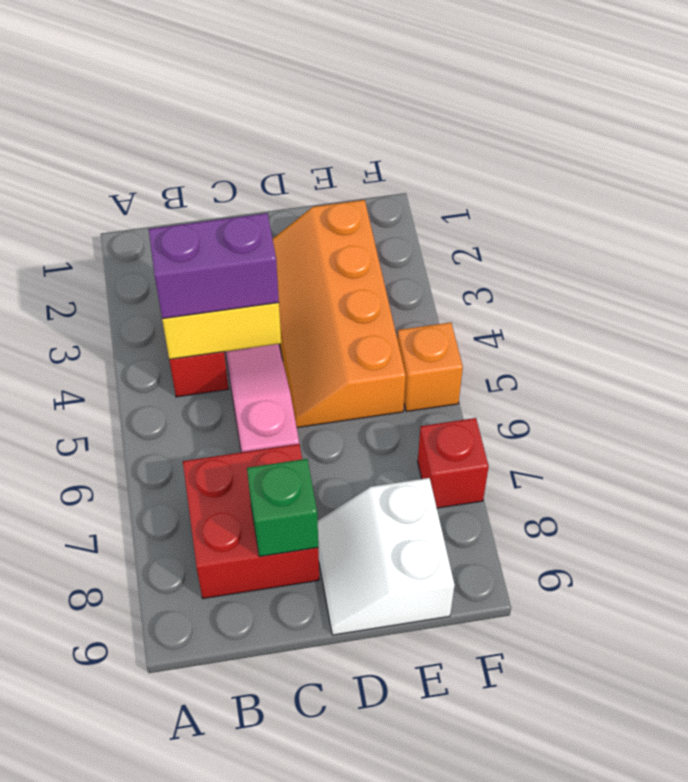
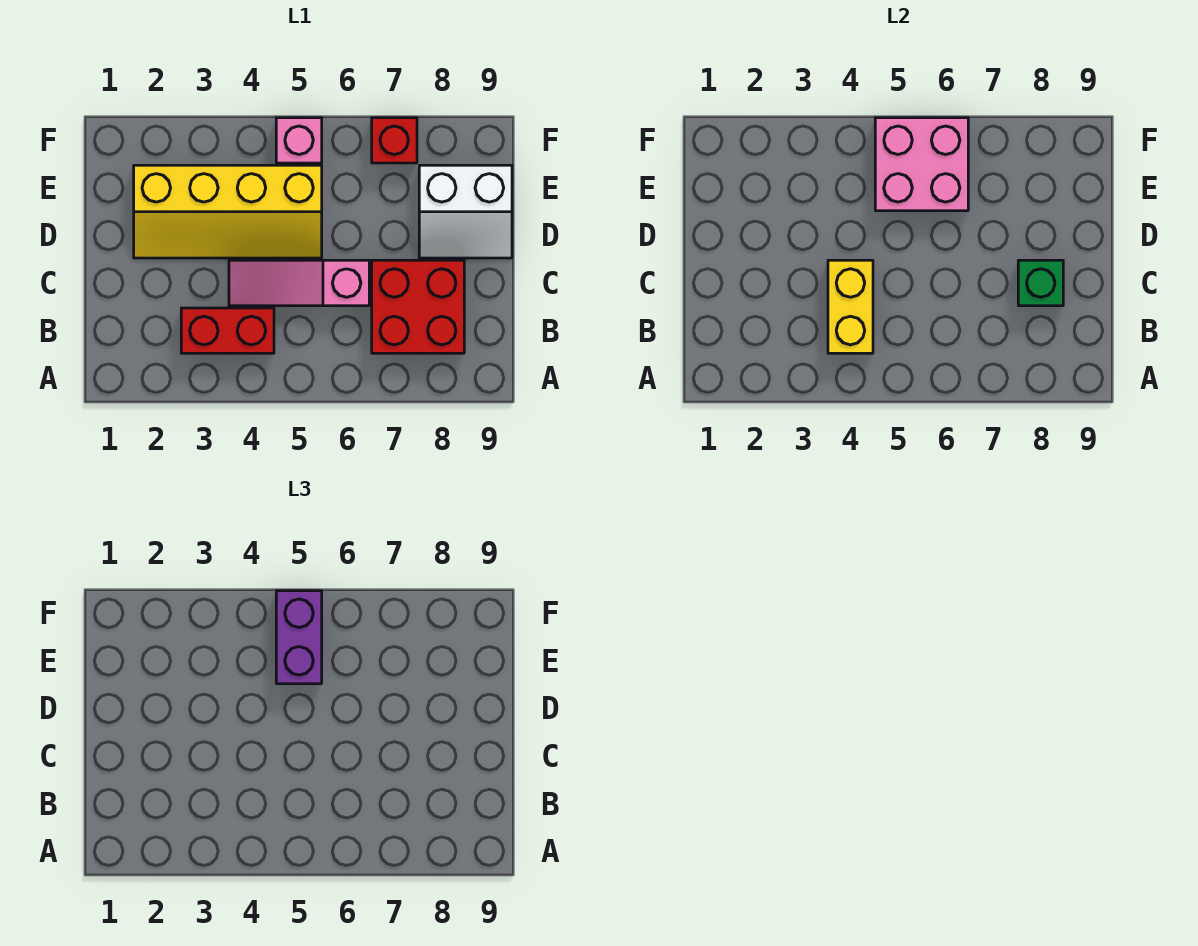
purple brick B4:C4 level 3 -> purple brick E5:F5 level 3
orange slope D2:E5 level 1 top E -> yellow slope D2:E5 level 1 top E
none -> pink brick E5:F6 level 2
orange brick F5 level 1 -> pink brick F5 level 1

